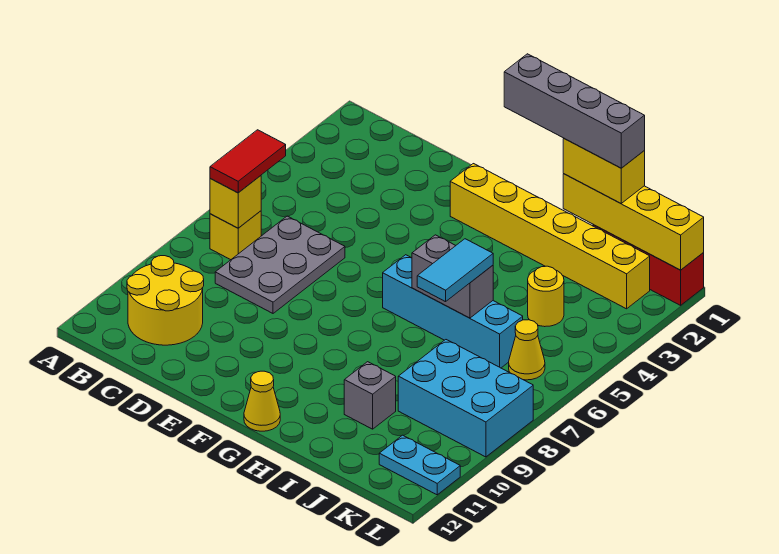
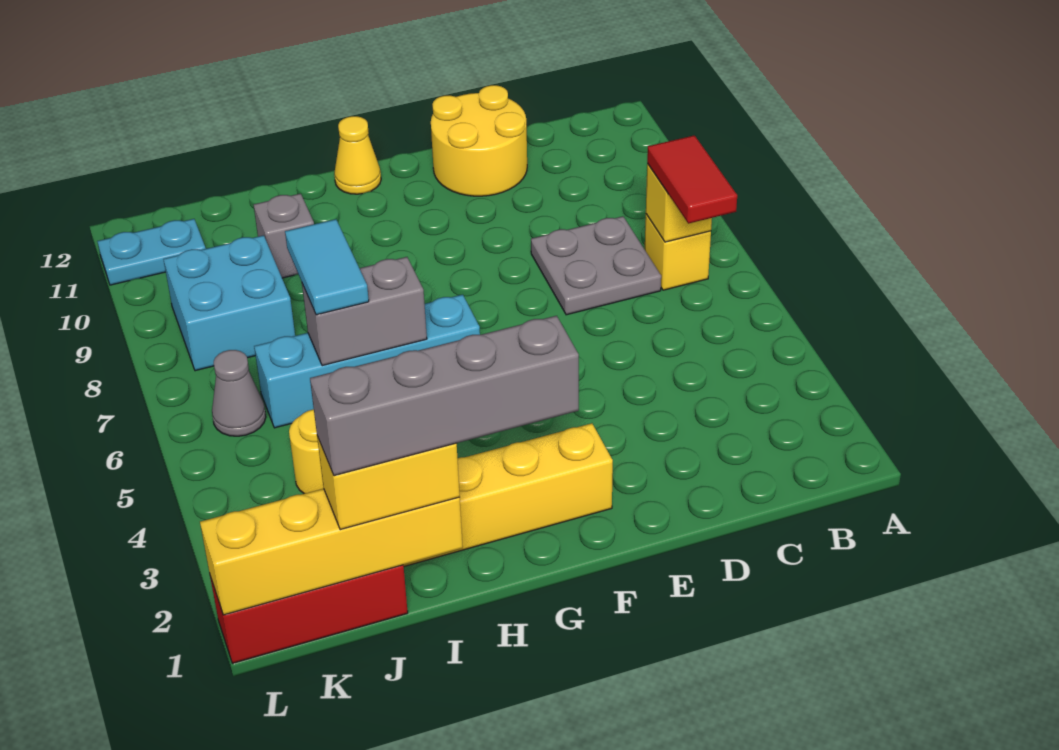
yellow round brick B10:C11 level 1 -> yellow round brick D11:E12 level 1
grey plate C6:D8 level 1 -> grey plate C7:D8 level 1
cyan brick J8:L9 level 1 -> cyan brick J8:K9 level 1
yellow cone K6 level 1 -> grey cone K6 level 1

